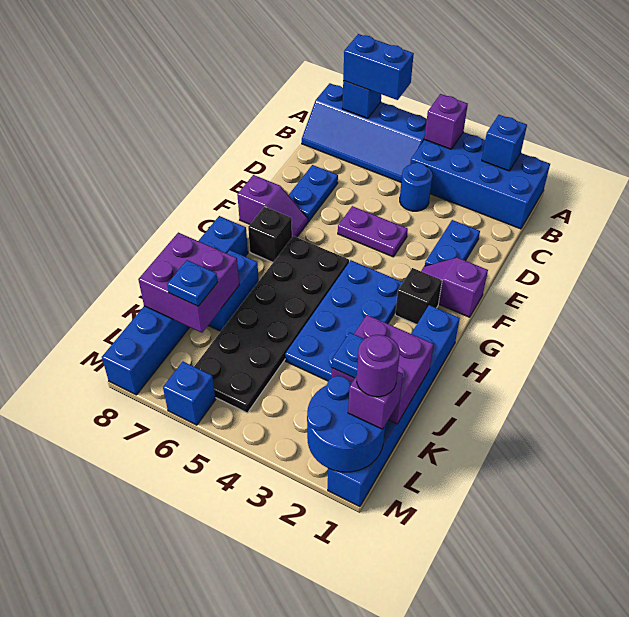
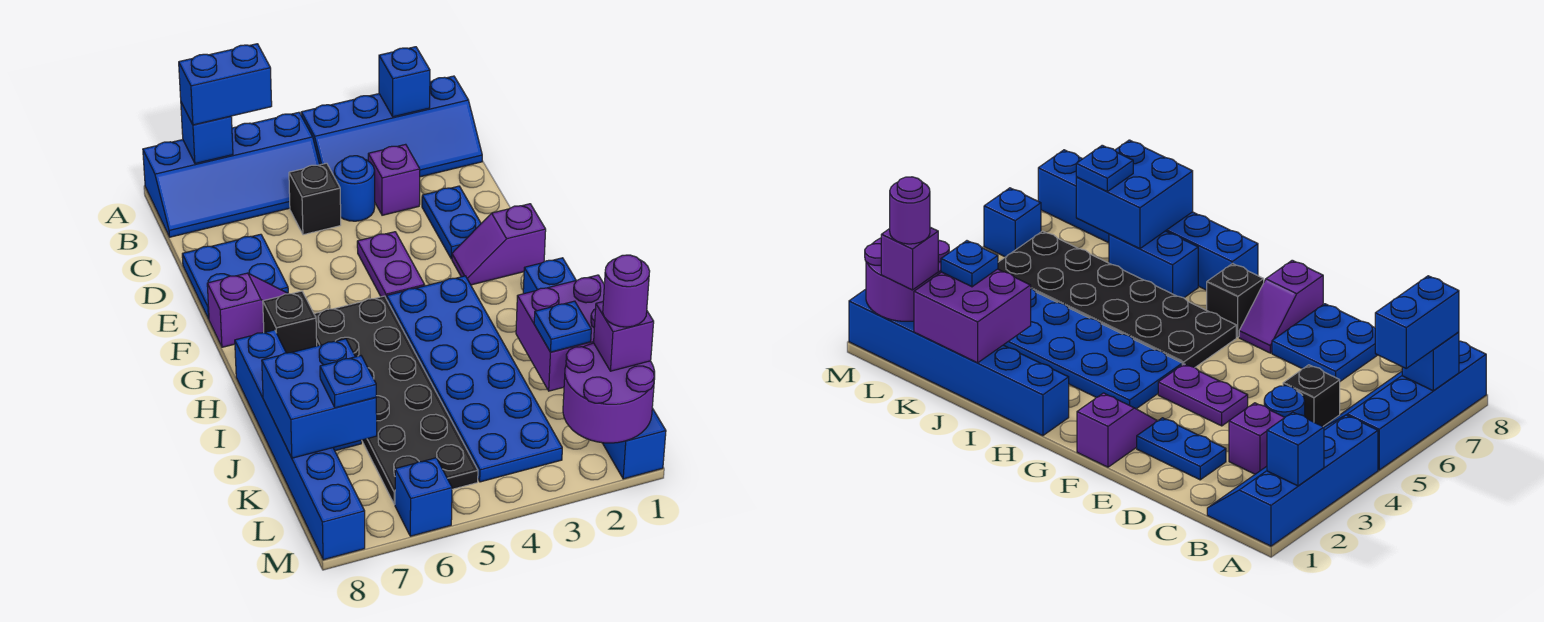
blue brick A1:B4 level 1 -> blue slope A1:B4 level 1 top A
purple brick A4 level 2 -> purple brick C3 level 1
blue plate D7:E7 level 1 -> blue plate D7:E8 level 1
purple plate E4:E5 level 1 -> purple plate E4:F4 level 1
black brick G2 level 1 -> black brick C5 level 1
blue plate G3:J4 level 1 -> blue plate G3:L4 level 1
purple brick J7:K8 level 2 -> blue brick J7:K8 level 2
blue round brick L1:M2 level 2 -> purple round brick L1:M2 level 2

